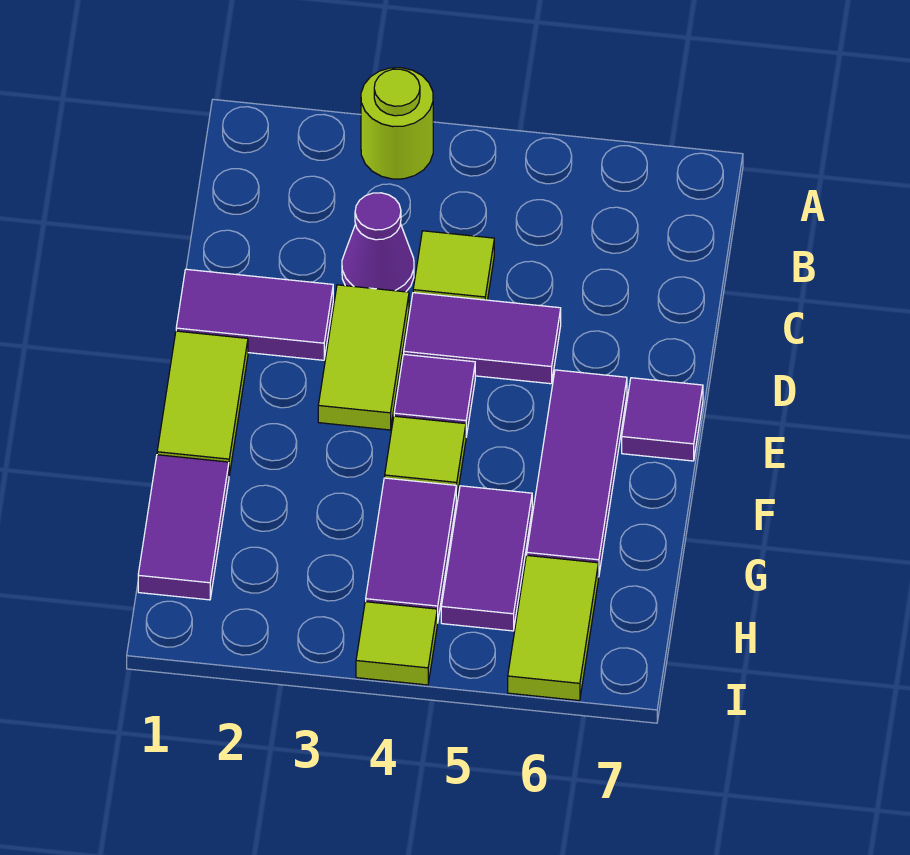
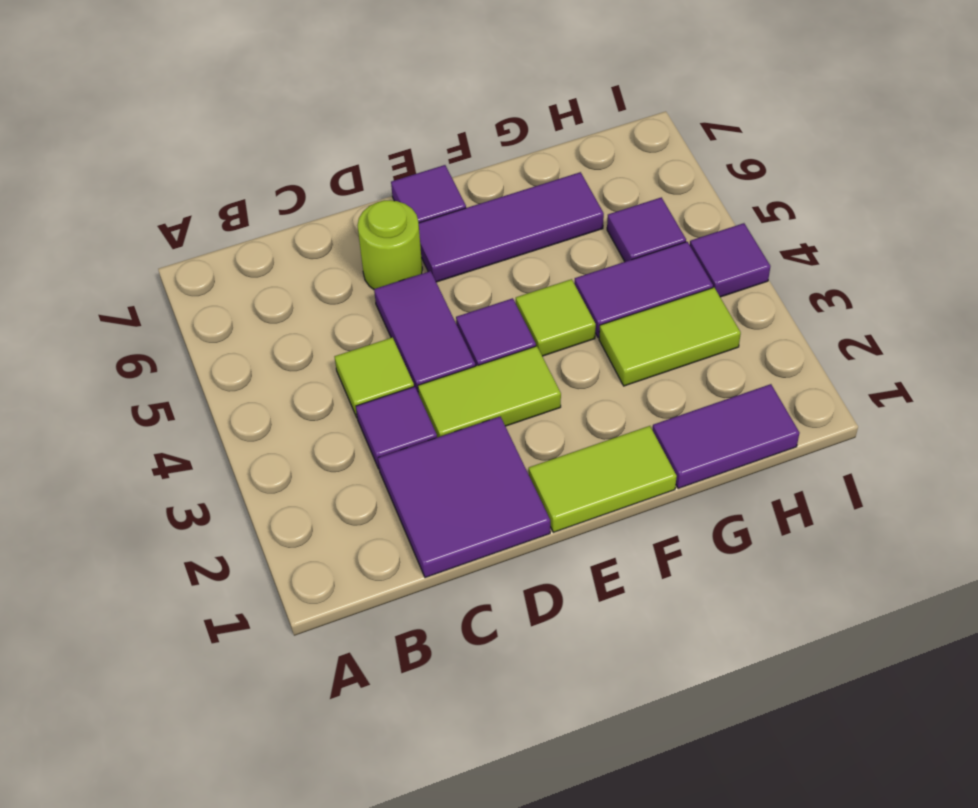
lime round brick A3 level 1 -> lime round brick D6 level 1
purple cone C3 level 1 -> purple tile C3 level 1
purple tile D1:D2 level 1 -> purple tile C1:D2 level 1
purple tile G5:H5 level 1 -> purple tile H5 level 1
lime tile H6:I6 level 1 -> lime tile G3:H3 level 1
lime tile I4 level 1 -> purple tile I4 level 1

